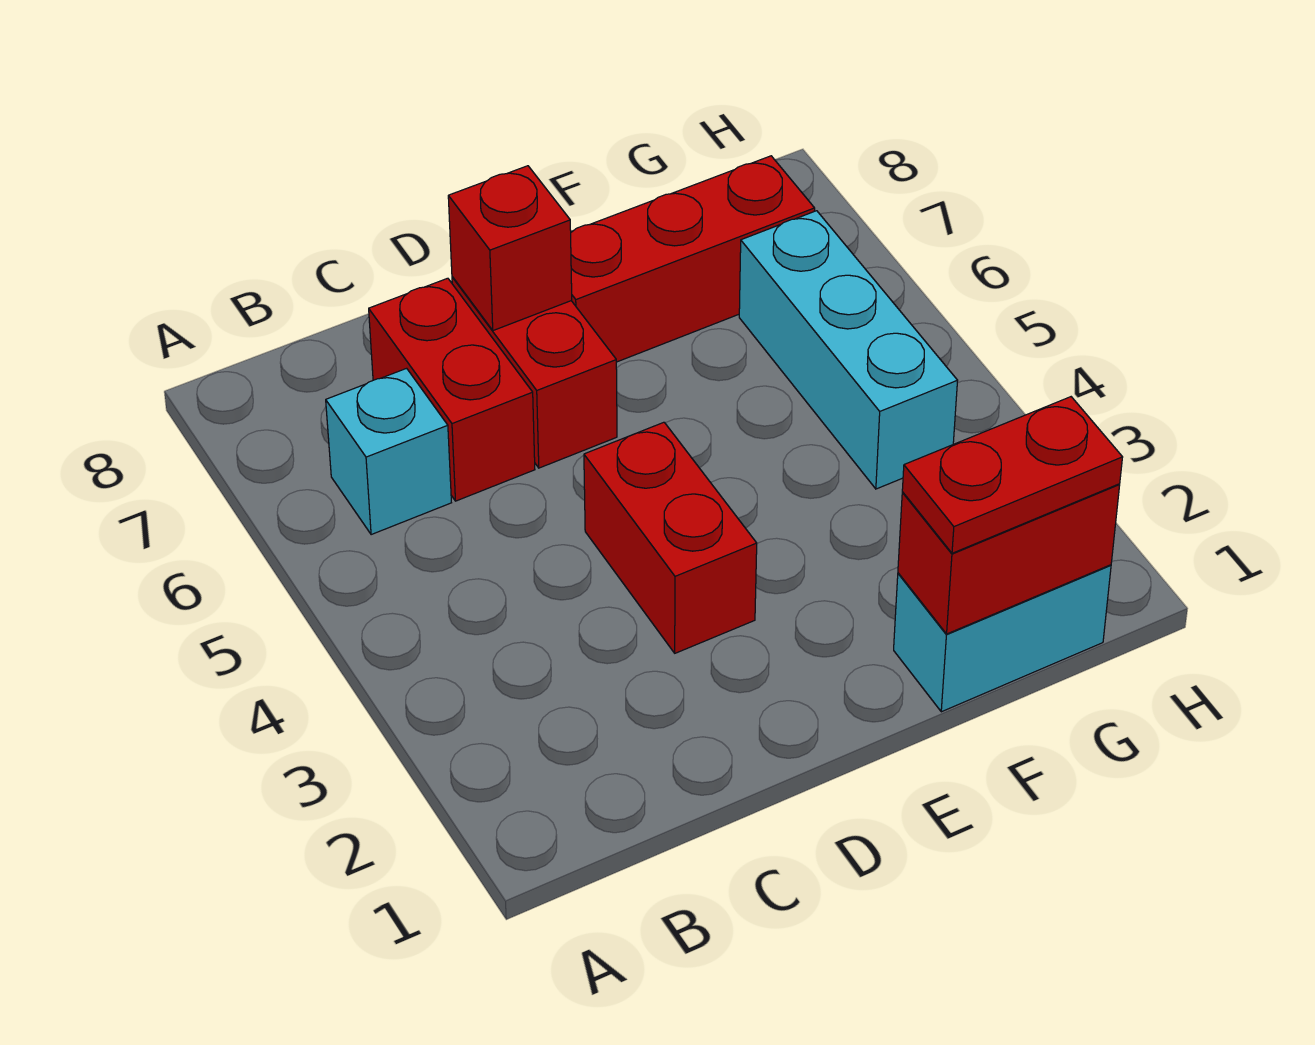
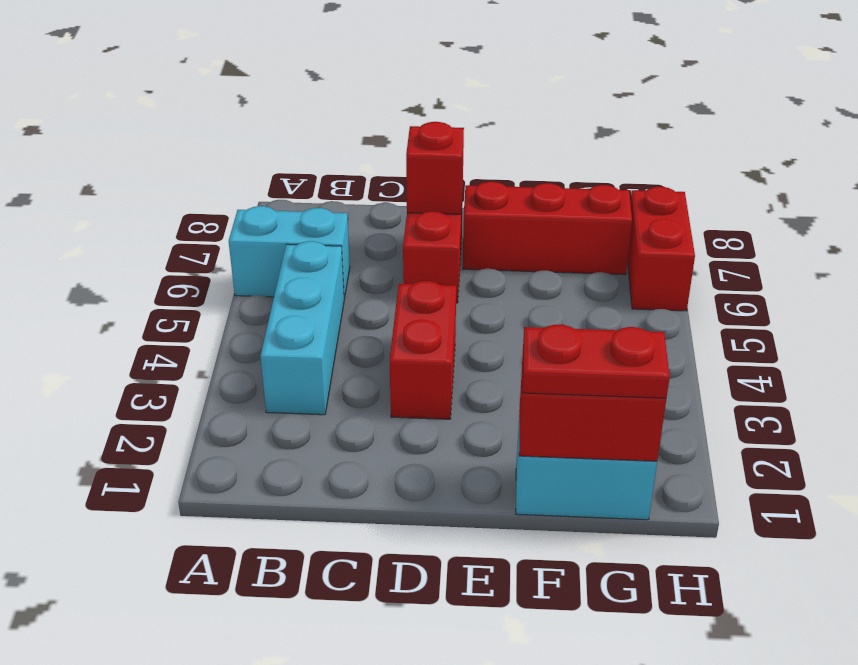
cyan brick B6 level 1 -> cyan brick A6:B6 level 1
red brick C6:C7 level 1 -> red brick H6:H7 level 1
cyan brick G4:G6 level 1 -> cyan brick B3:B5 level 1

